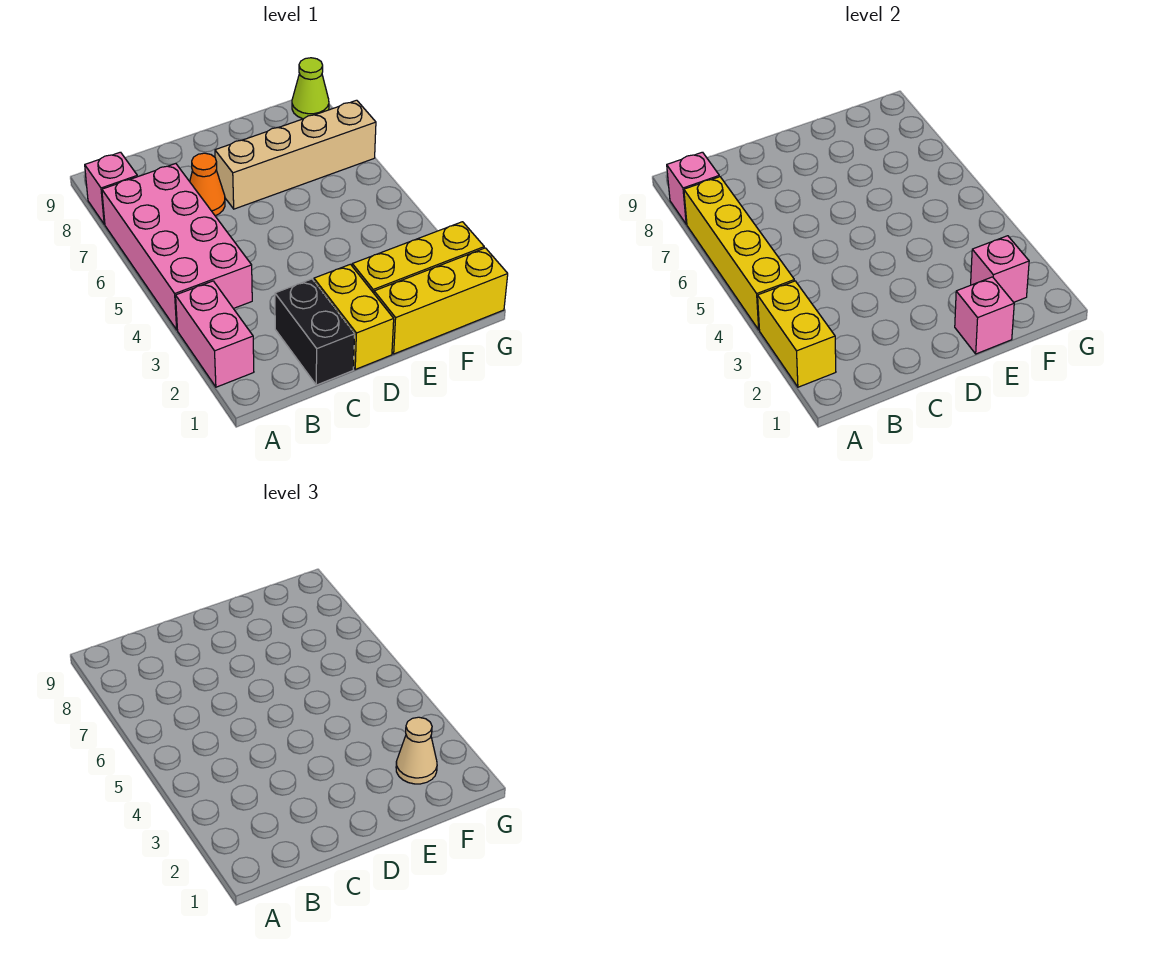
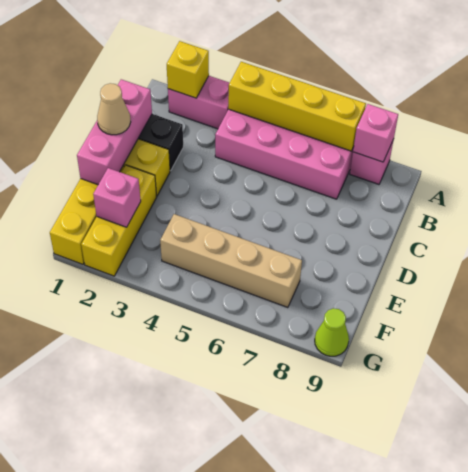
yellow brick A2:A3 level 2 -> yellow brick A2 level 2
orange cone C7 level 1 -> none
tan brick D7:G7 level 1 -> tan brick F4:F7 level 1
pink brick E1 level 2 -> pink brick C1:E1 level 2
tan cone F2 level 3 -> tan cone D1 level 3

